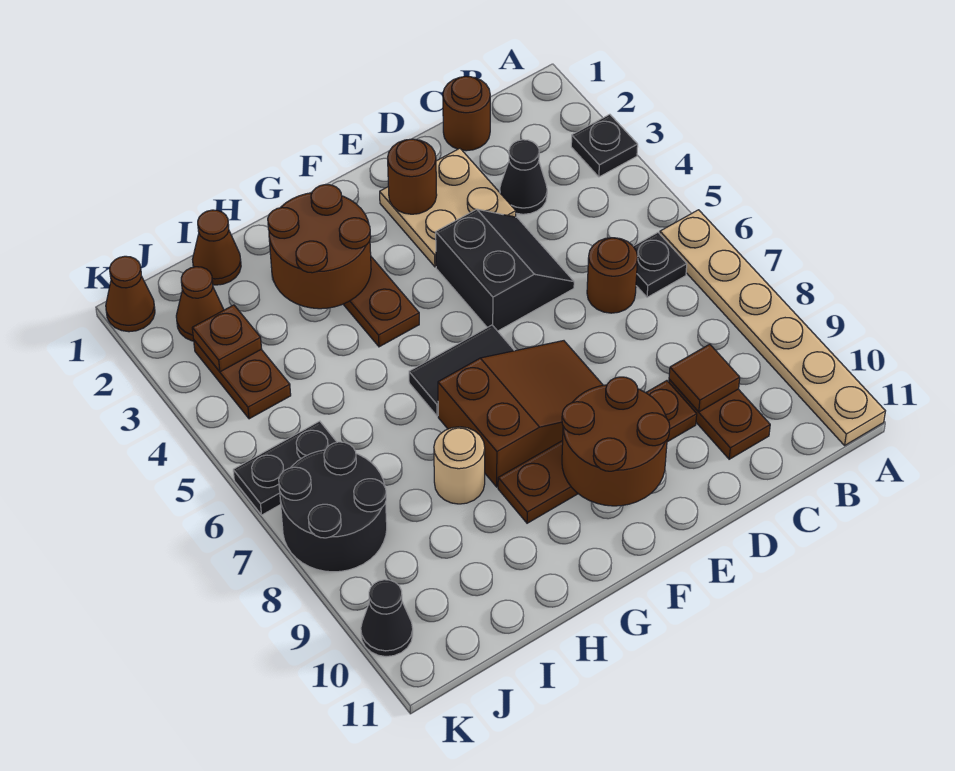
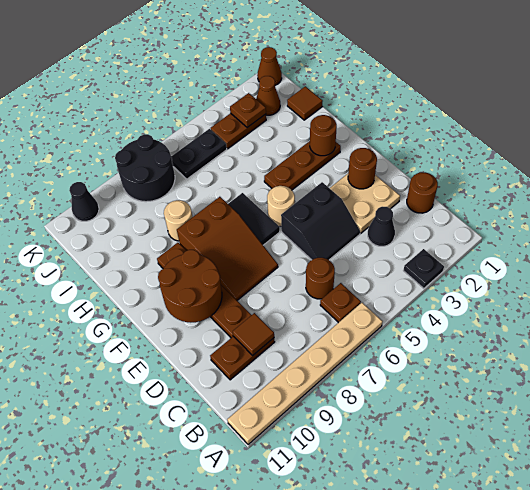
black plate B6 level 1 -> brown plate B6 level 1
none -> tan round brick F5 level 1
brown round brick G2:H3 level 2 -> brown round brick G2 level 2
brown cone I1 level 1 -> brown tile I1 level 1
black plate J6:K6 level 1 -> black plate J5:J6 level 1

